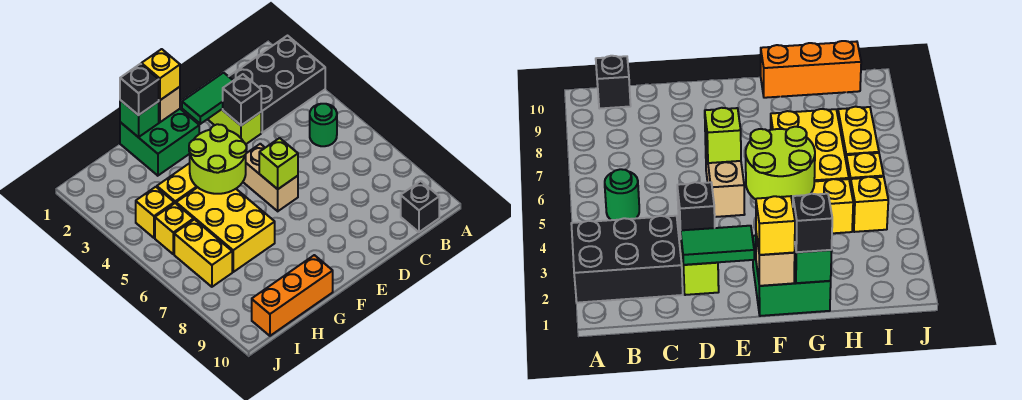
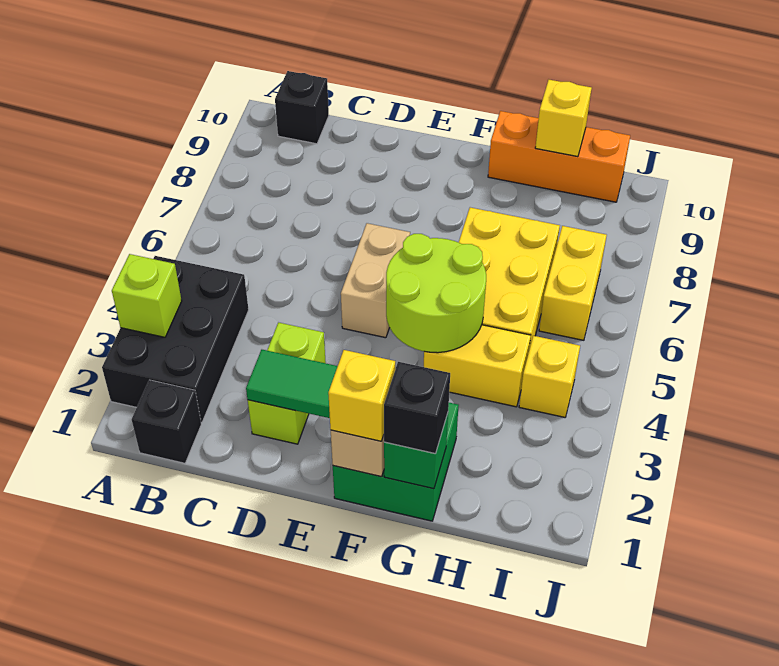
black brick A2:C3 level 1 -> black brick A2:B4 level 1
green round brick B5 level 1 -> none
black brick D3 level 2 -> black brick B1 level 1
lime brick E6 level 2 -> lime brick A3 level 2
yellow brick I5 level 1 -> yellow brick H10 level 2

